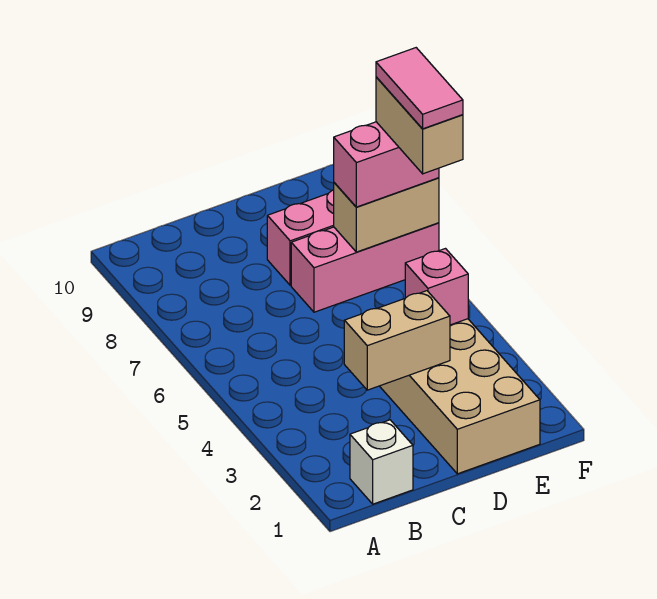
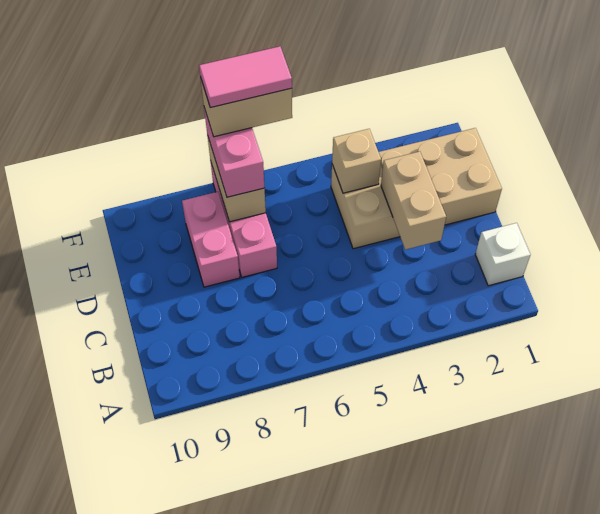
pink brick E4 level 2 -> tan brick E4 level 2

